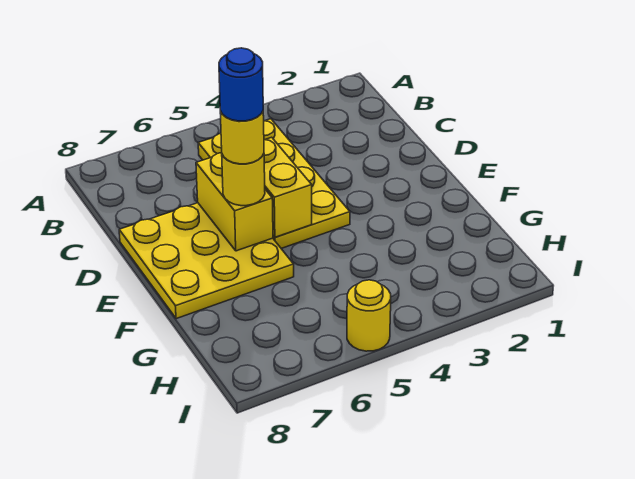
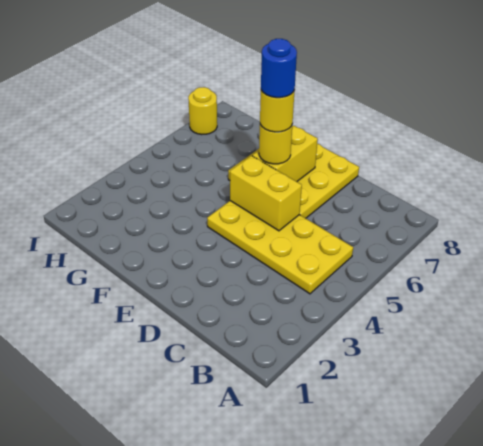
yellow brick D6:E6 level 2 -> yellow brick E6:E7 level 2
yellow round brick I5 level 1 -> yellow round brick I7 level 1

